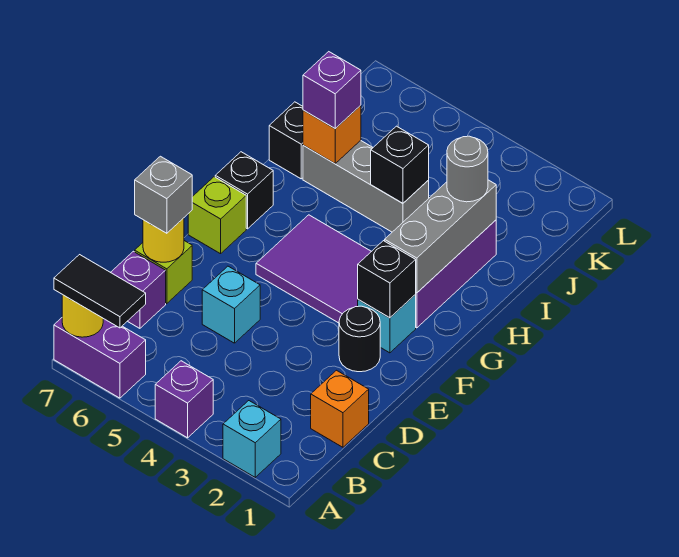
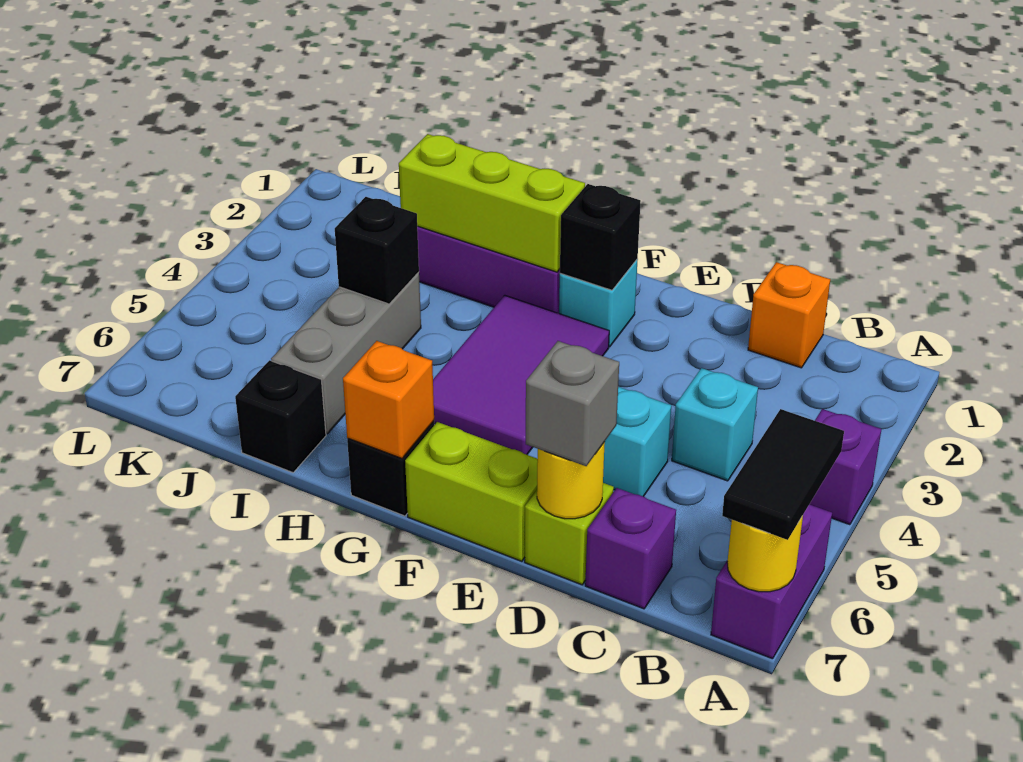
cyan brick A2 level 1 -> cyan brick C4 level 1
black round brick E2 level 1 -> none
lime brick F7 level 1 -> lime brick E7:F7 level 1
grey brick G2:I2 level 2 -> lime brick G2:I2 level 2
grey round brick I2 level 3 -> none
orange brick I6 level 2 -> orange brick G7 level 2
purple brick I6 level 3 -> none

